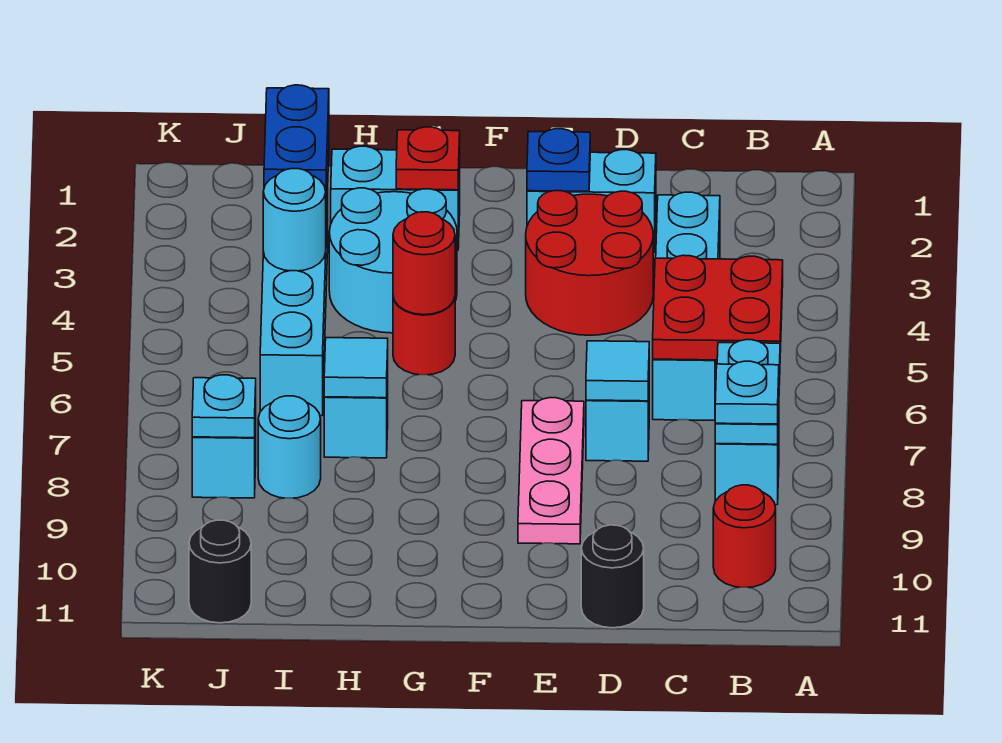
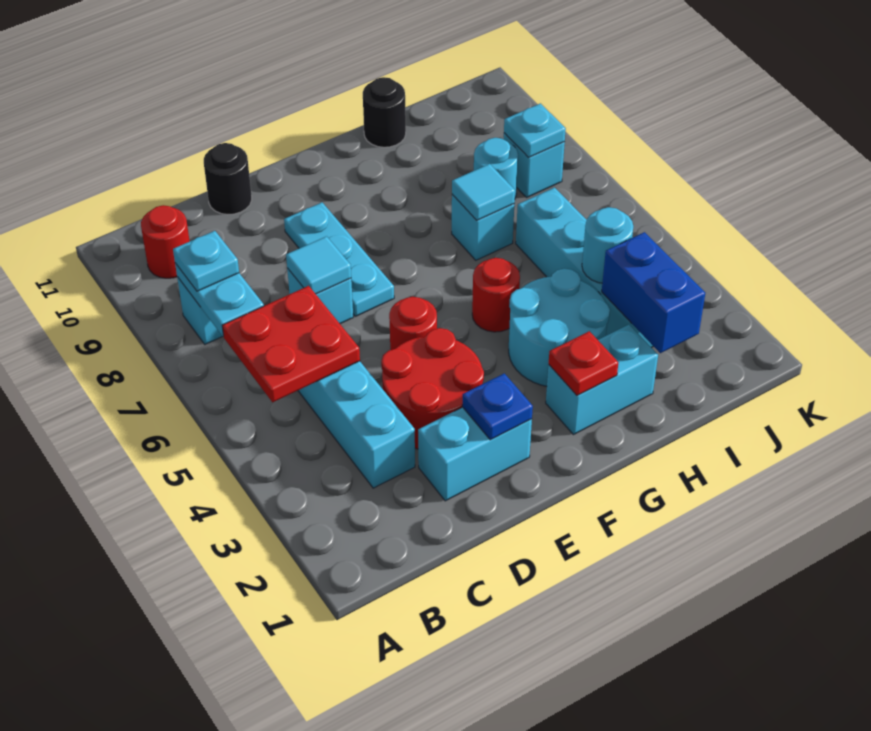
pink plate E7:E9 level 1 -> cyan plate E7:E9 level 1
red round brick G5 level 2 -> red round brick E5 level 1
black round brick J11 level 1 -> black round brick H11 level 1

